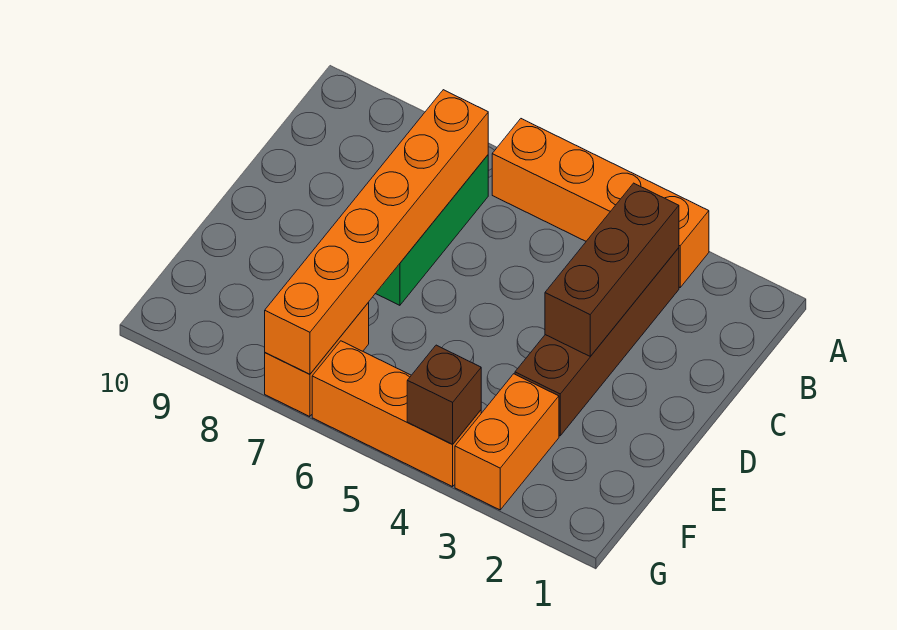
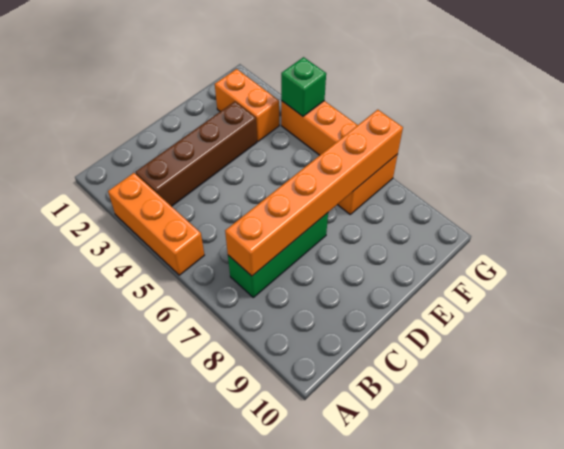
orange brick A3:A6 level 1 -> orange brick A3:A5 level 1
brown brick B3:D3 level 2 -> none
orange brick F3:G3 level 1 -> orange brick F2:F3 level 1
brown brick G4 level 2 -> green brick G4 level 2

